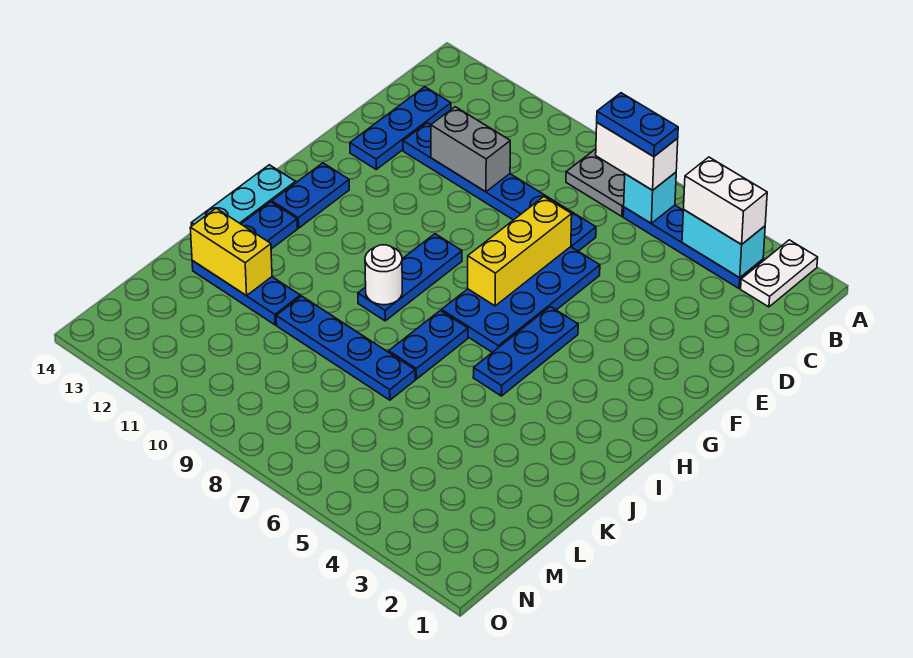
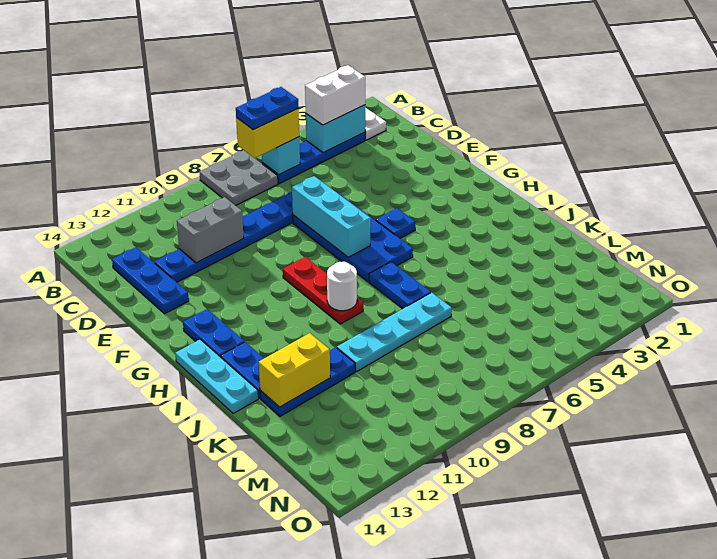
white brick B6:B7 level 3 -> yellow brick B6:B7 level 3
yellow brick E7:G7 level 2 -> cyan brick E7:G7 level 2
blue plate G5:I5 level 1 -> blue plate G5 level 1
blue plate G9:I9 level 1 -> red plate G9:I9 level 1
blue plate K7:K10 level 1 -> cyan plate K7:K10 level 1

